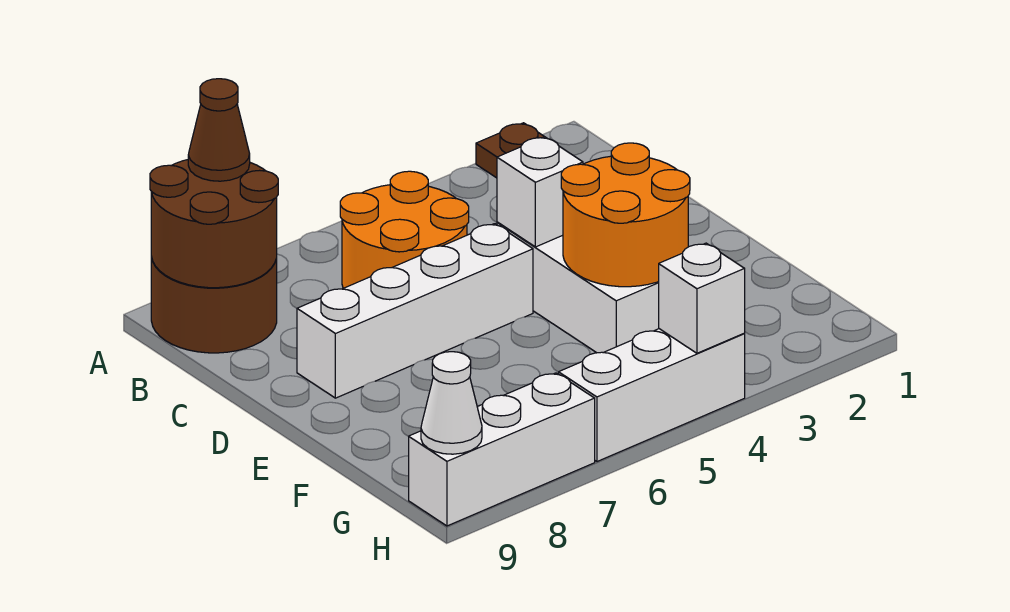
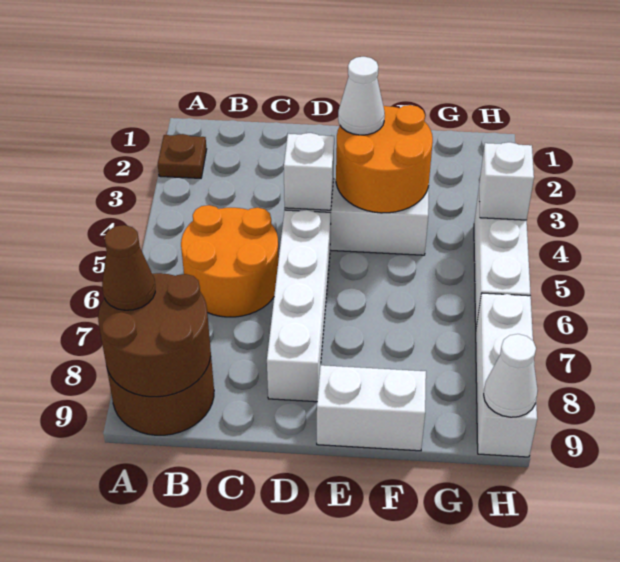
none -> white cone E3 level 3
none -> white brick E9:F9 level 1

